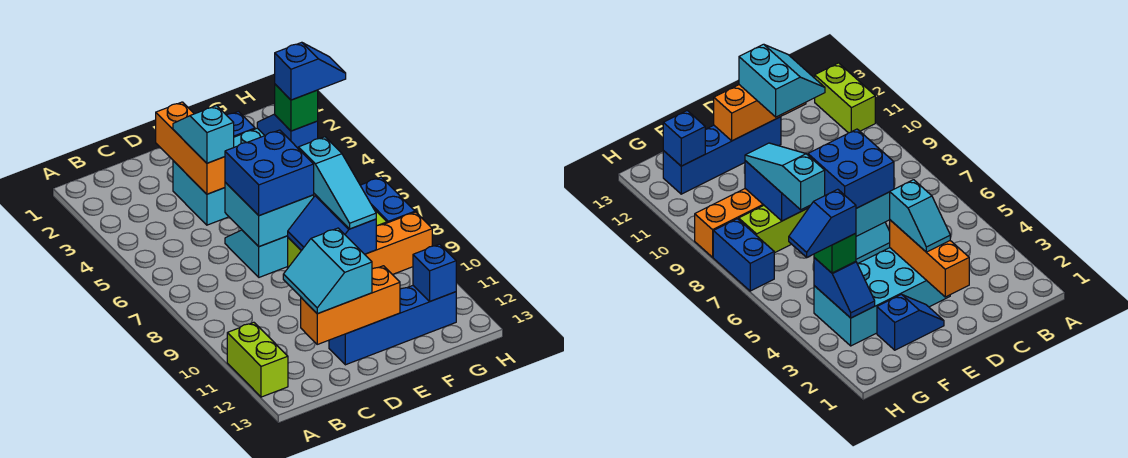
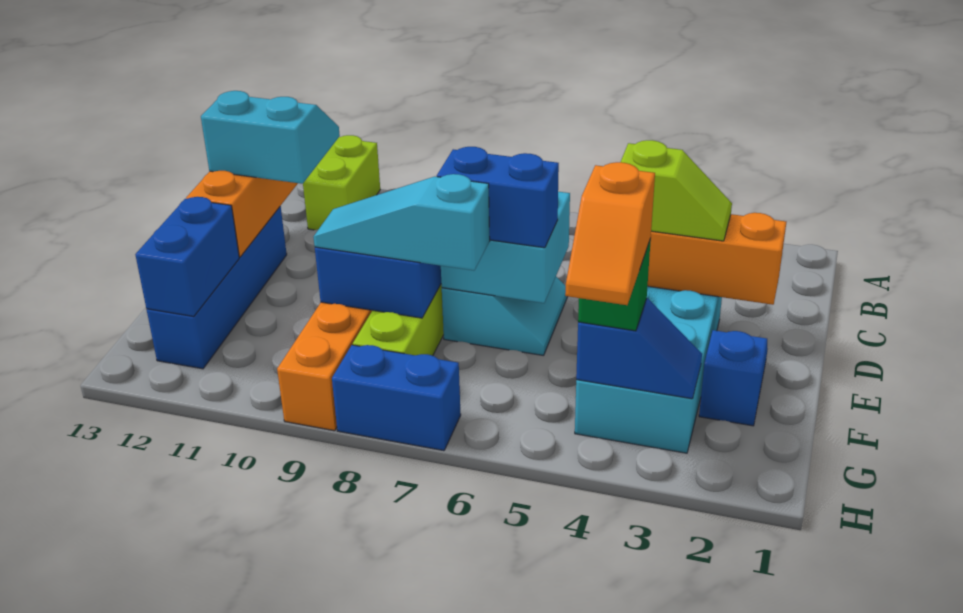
lime brick A11:A12 level 1 -> lime brick A11:B11 level 1
cyan slope D3:D4 level 3 top 4 -> lime slope D3:D4 level 3 top 4
blue brick D6:E7 level 3 -> blue brick E6:E7 level 3
blue slope G4:H4 level 4 top G -> orange slope G4:H4 level 4 top G
blue brick G12 level 2 -> blue brick F12:G12 level 2

